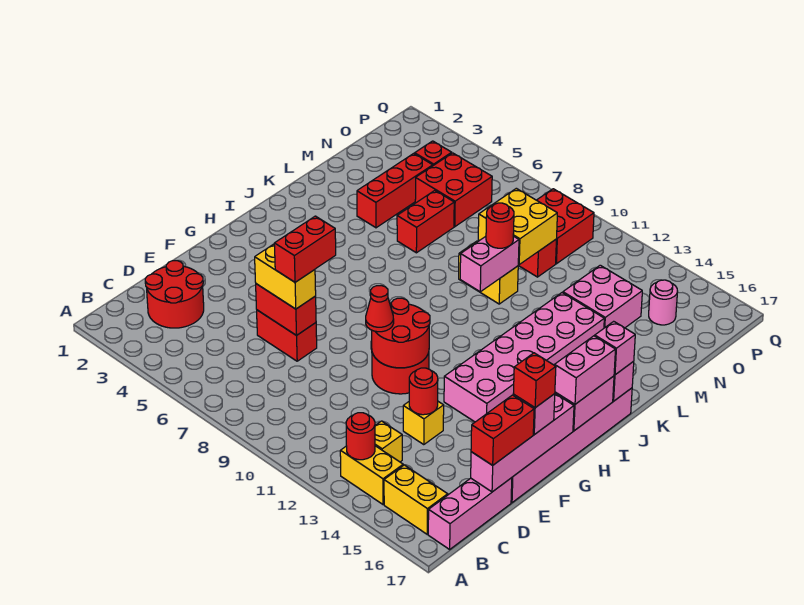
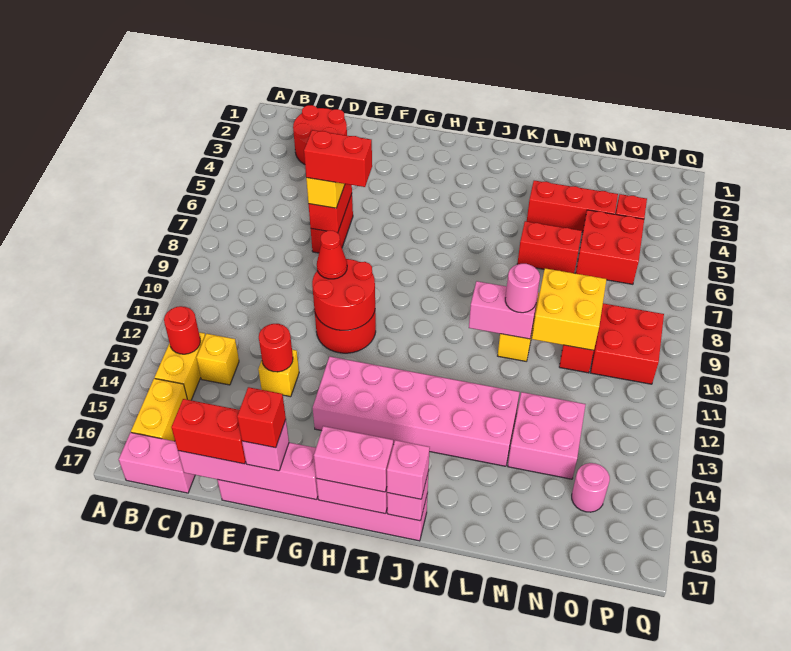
pink brick B17:D17 level 1 -> pink brick B17:C17 level 1
red round brick L10 level 3 -> pink round brick L10 level 3

